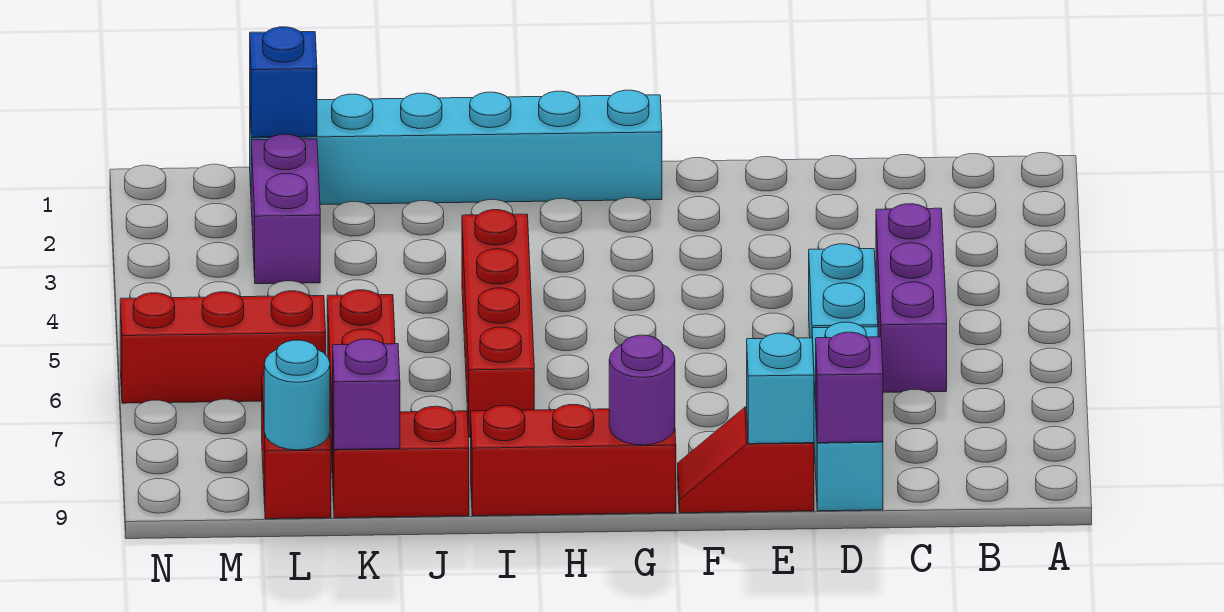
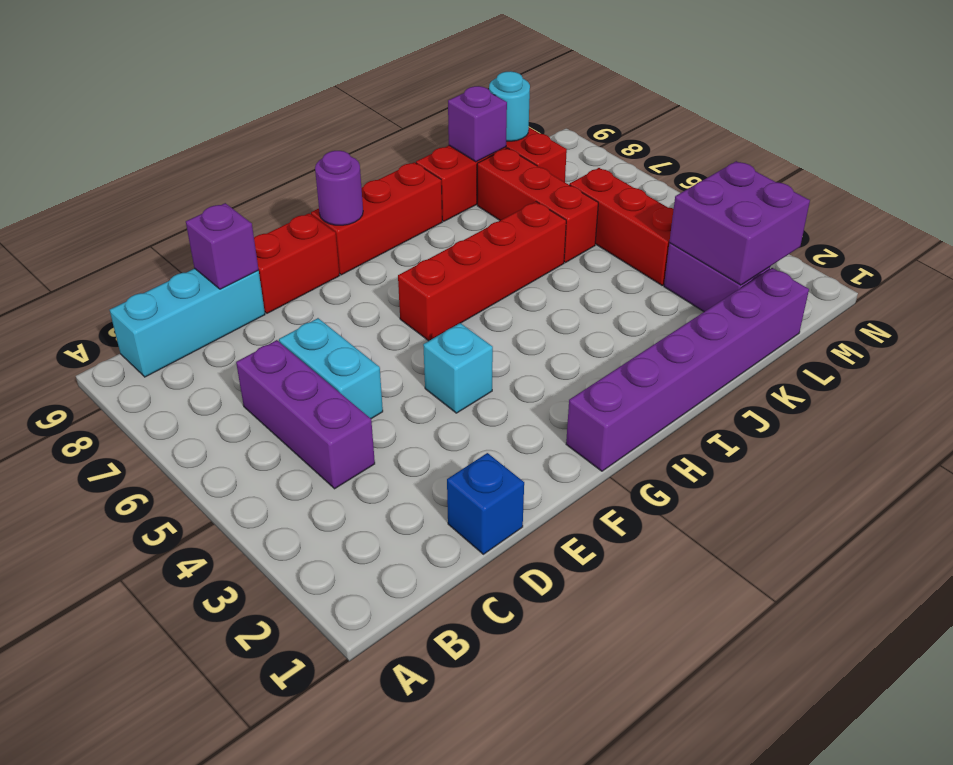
cyan brick D7:D9 level 1 -> cyan brick B9:D9 level 1
red slope E9:F9 level 1 top E -> red brick E9:F9 level 1
cyan brick E9 level 2 -> cyan brick F4 level 1
cyan brick G1:L1 level 1 -> purple brick G1:L1 level 1
red brick I4:I7 level 1 -> red brick G6:J6 level 1
blue brick L1 level 2 -> blue brick D1 level 1
none -> purple brick L2:M3 level 2
red brick L6:N6 level 1 -> red brick L4:L6 level 1

